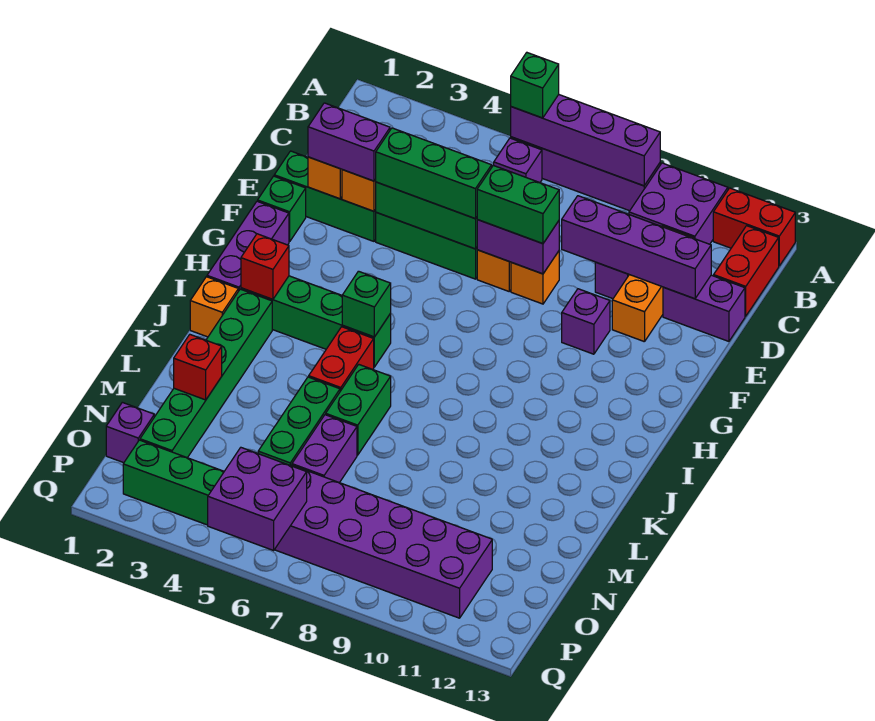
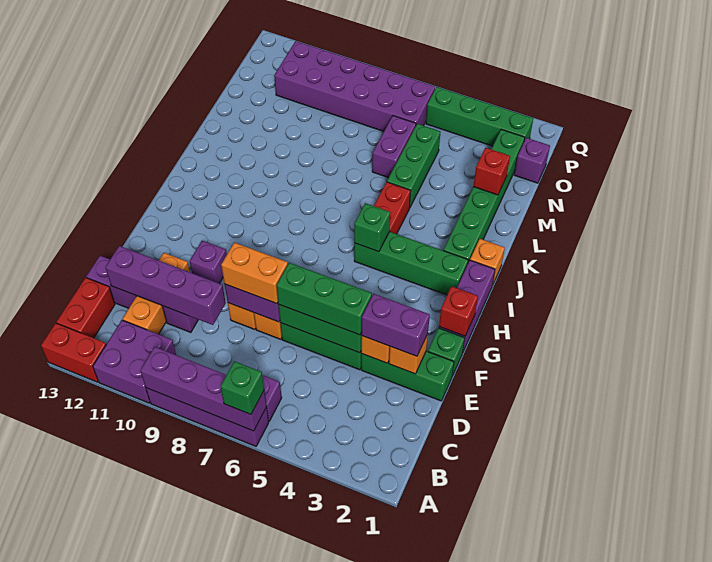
green brick E7:E8 level 3 -> orange brick E7:E8 level 3
red brick I2 level 2 -> red brick G1 level 2
green brick K6:L6 level 1 -> none
purple brick P5:Q6 level 2 -> none

